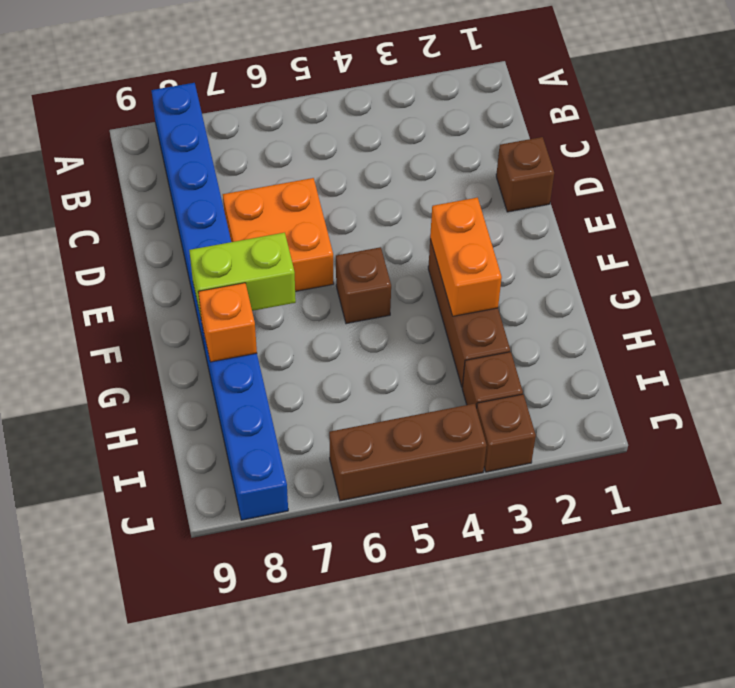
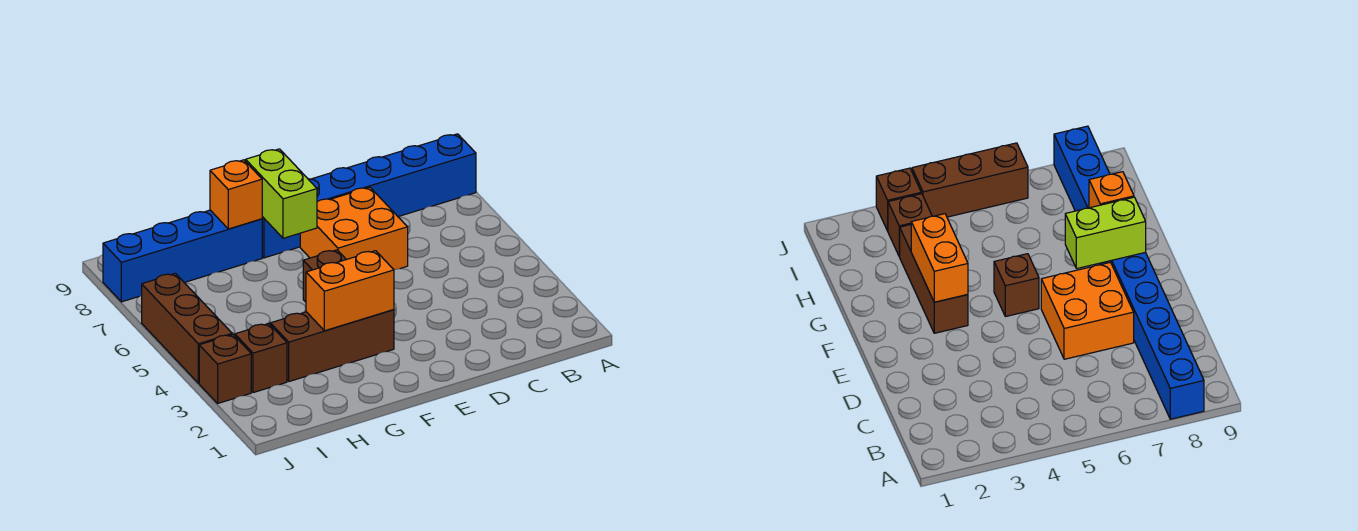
brown brick D1 level 1 -> none

